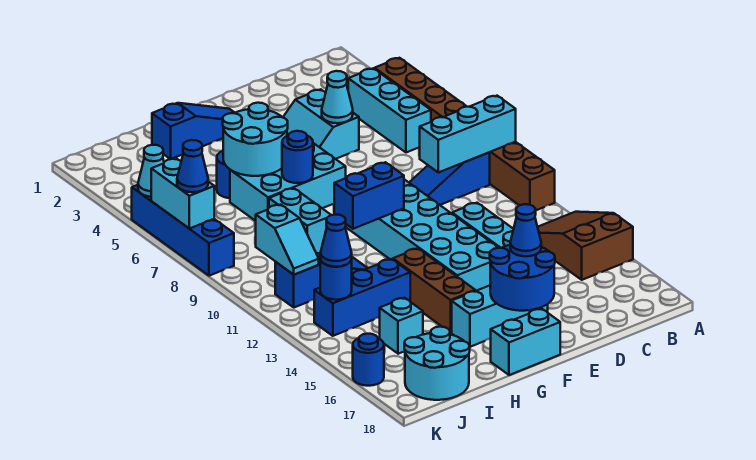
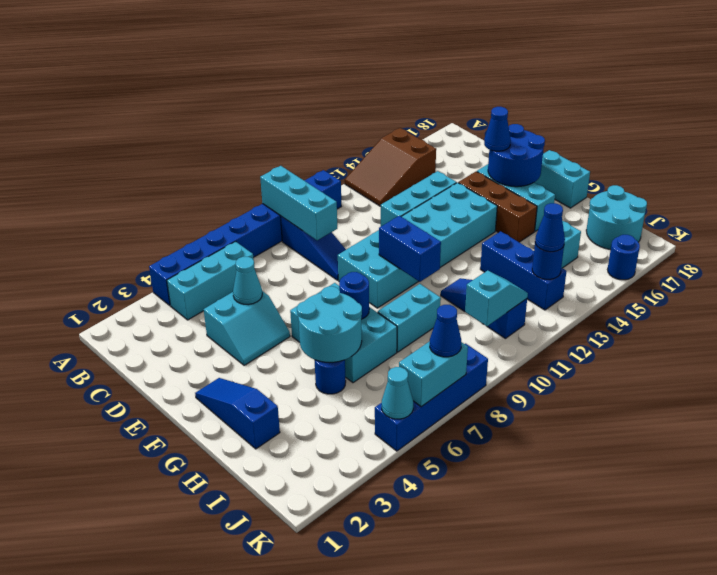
brown brick A4:A11 level 1 -> blue brick A4:A11 level 1
brown brick G13:G15 level 1 -> brown brick E15:G15 level 1

